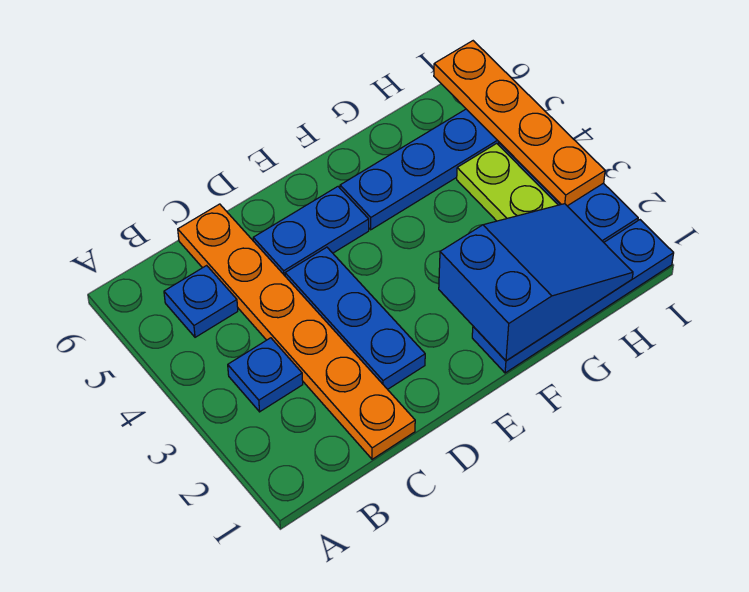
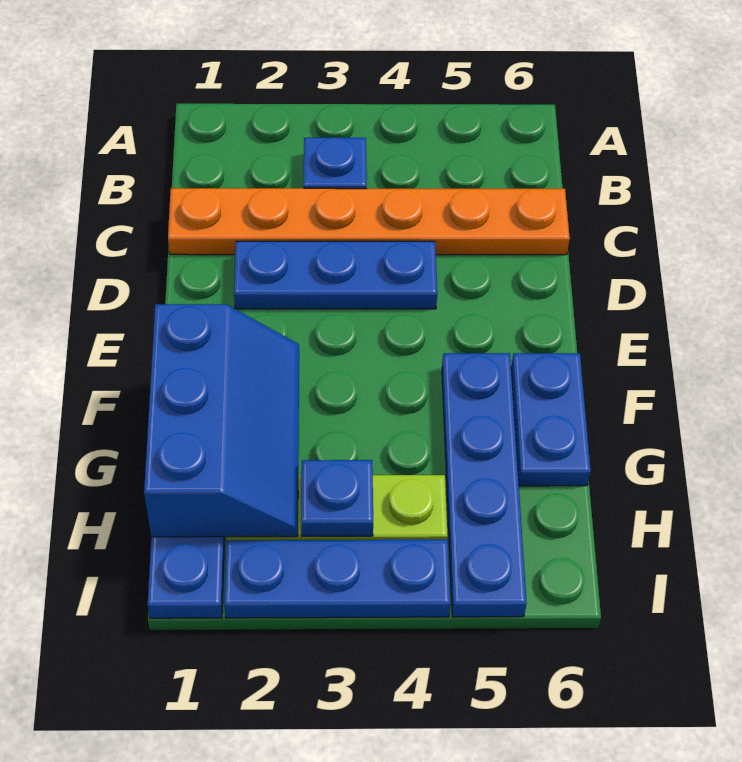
blue plate B5 level 1 -> blue plate H3 level 2
blue plate D5:E5 level 1 -> blue plate F6:G6 level 1
blue slope F1:H2 level 2 top F -> blue slope F1:H2 level 2 top 1
orange plate I3:I6 level 2 -> none

